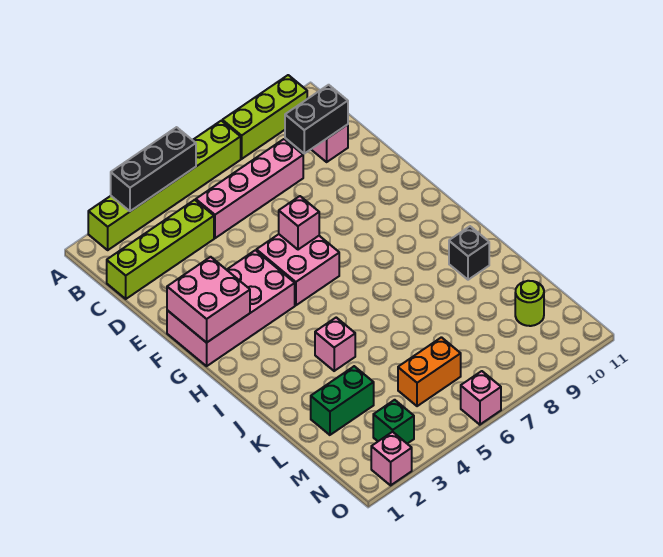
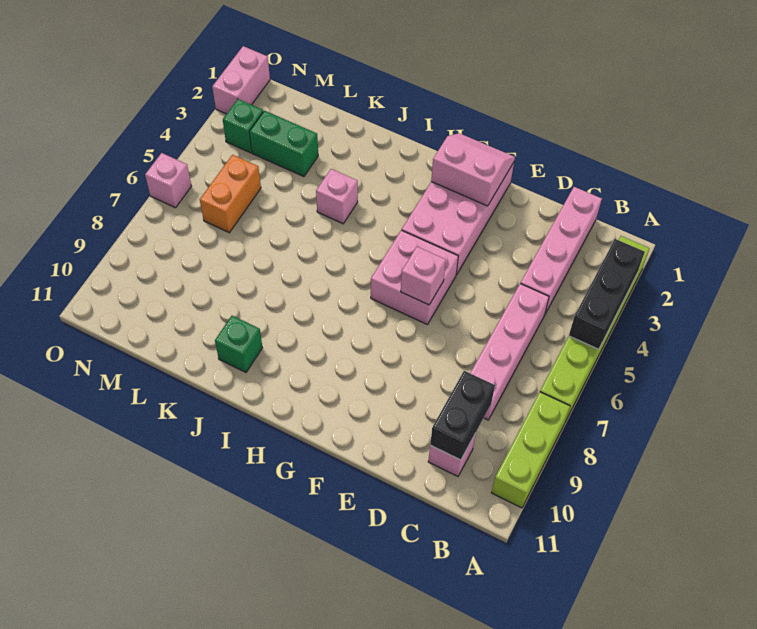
lime brick C1:C4 level 1 -> pink brick C1:C4 level 1
pink brick F1:G2 level 2 -> pink slope F1:G2 level 2 top 2
black brick J10 level 1 -> green brick J10 level 1
green brick L2:L3 level 1 -> green brick L3:M3 level 1
lime round brick M10 level 1 -> none
pink brick O2 level 1 -> pink brick O1:O2 level 1

